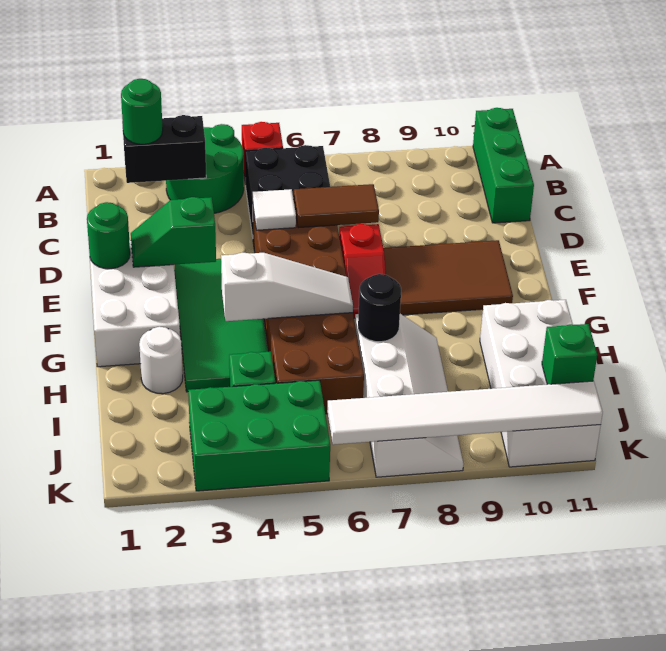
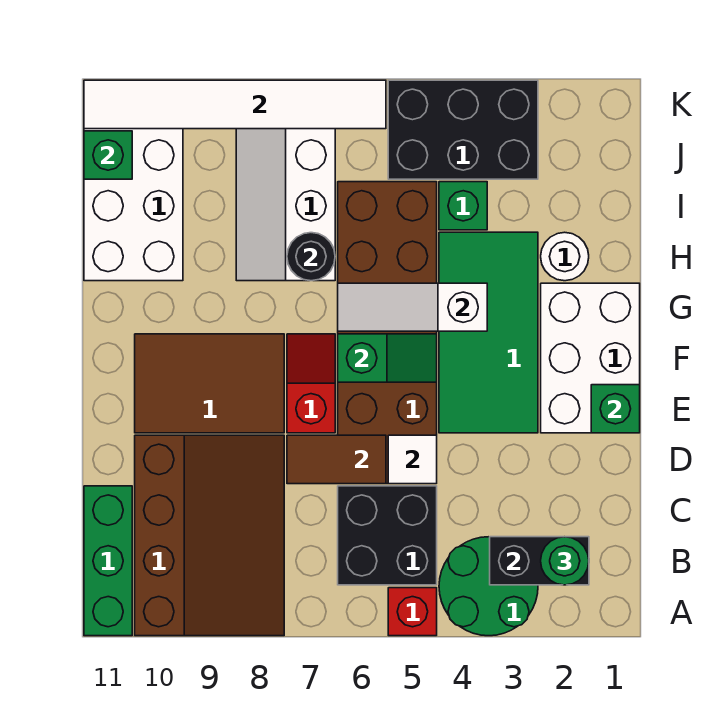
none -> brown slope A8:D10 level 1 top 10
green round brick E1 level 2 -> green brick E1 level 2
green slope E2:E3 level 2 top 3 -> green slope F5:F6 level 2 top 6
green brick J3:K5 level 1 -> black brick J3:K5 level 1

